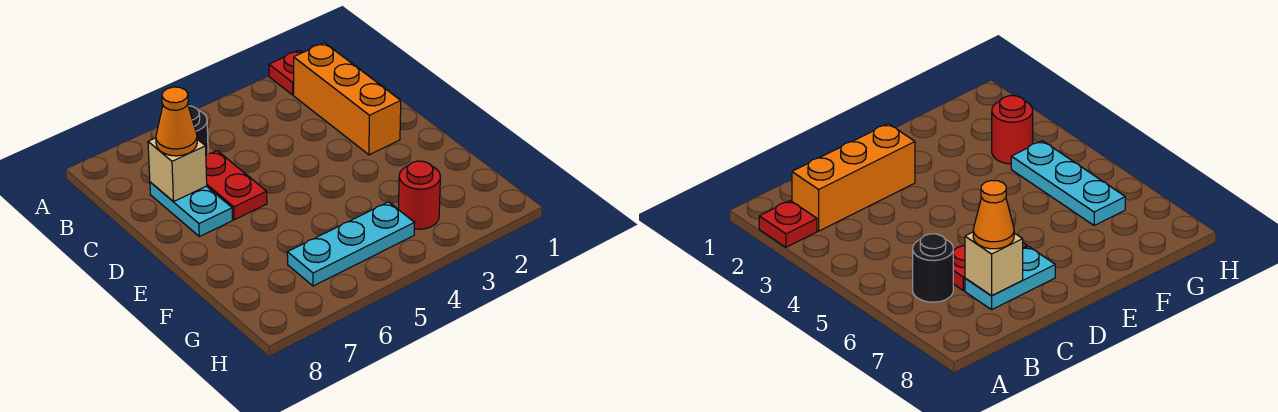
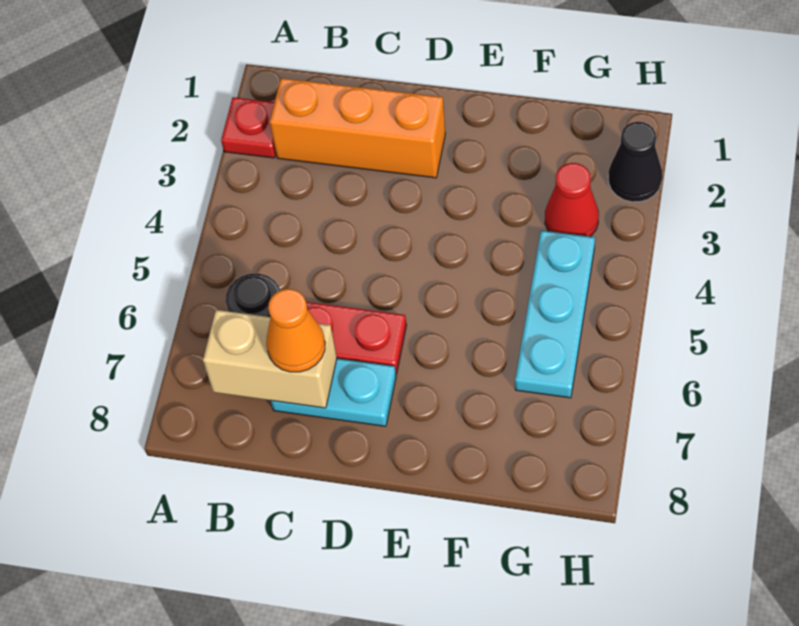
tan brick C7 level 2 -> tan brick B7:C7 level 2
red round brick G3 level 1 -> red cone G3 level 1
none -> black cone H2 level 1

